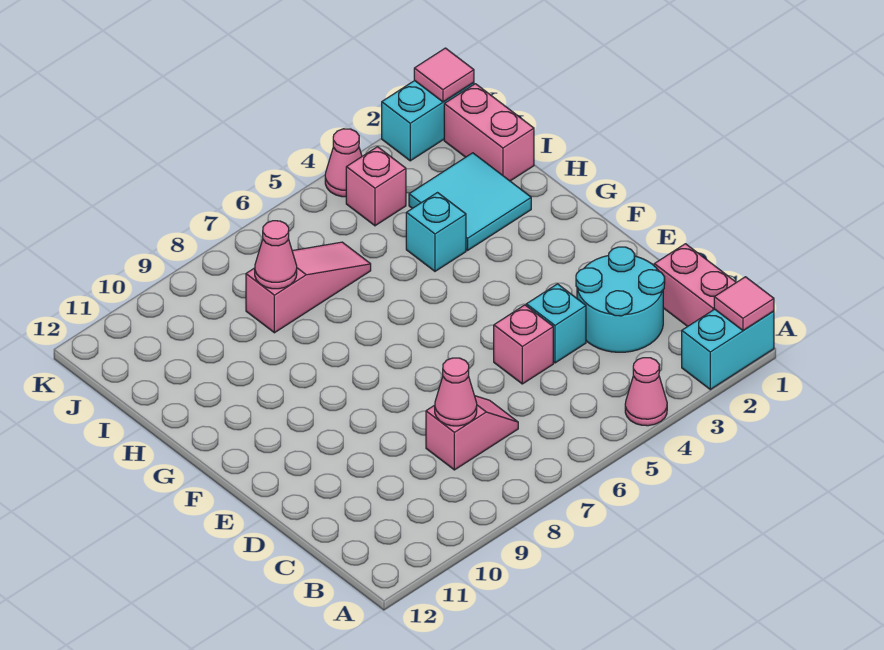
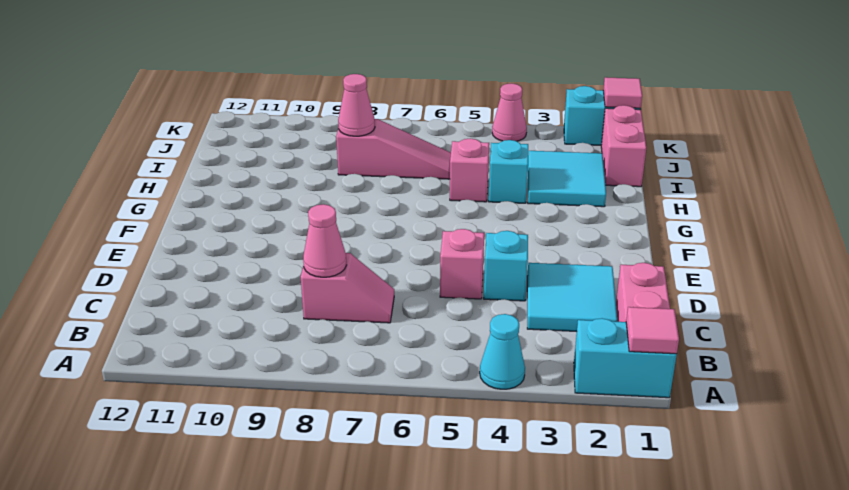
pink cone A4 level 1 -> cyan cone A4 level 1
cyan round brick C2:D3 level 1 -> cyan tile C2:D3 level 1
pink brick J4 level 1 -> pink brick H5 level 1

